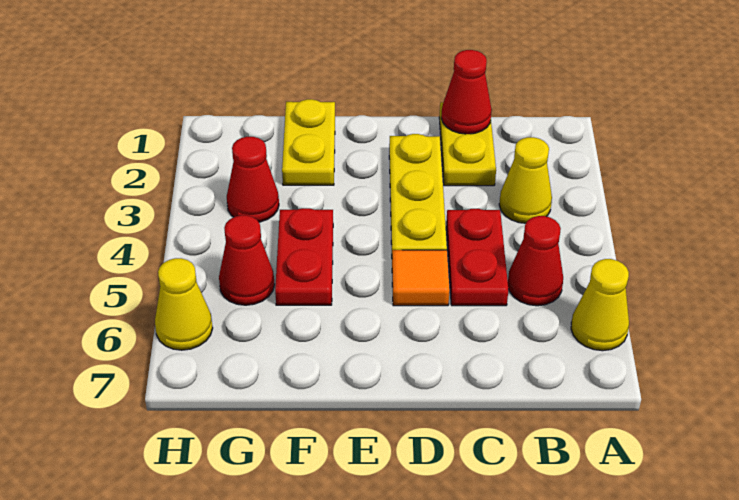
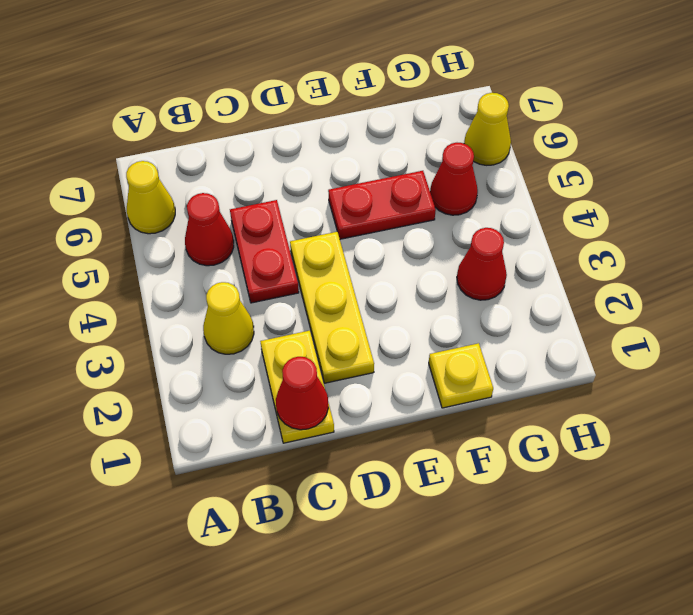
orange tile D5 level 1 -> none
yellow plate F1:F2 level 1 -> yellow plate F1 level 1
red plate F4:F5 level 1 -> red plate E5:F5 level 1

